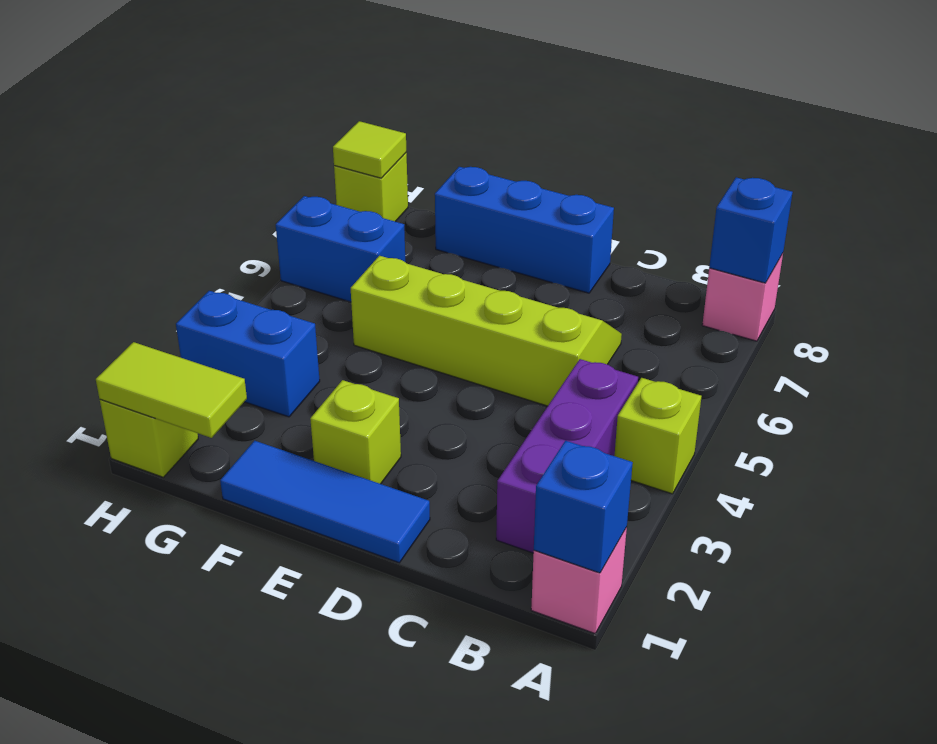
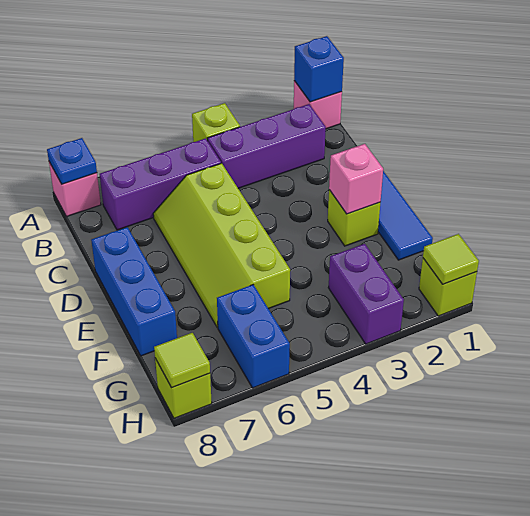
blue brick A8 level 2 -> blue plate A8 level 2
none -> purple brick B5:B7 level 1
none -> pink brick E2 level 2
lime tile G1:H1 level 2 -> lime tile H1 level 2
blue brick G3:H3 level 1 -> purple brick G3:H3 level 1

